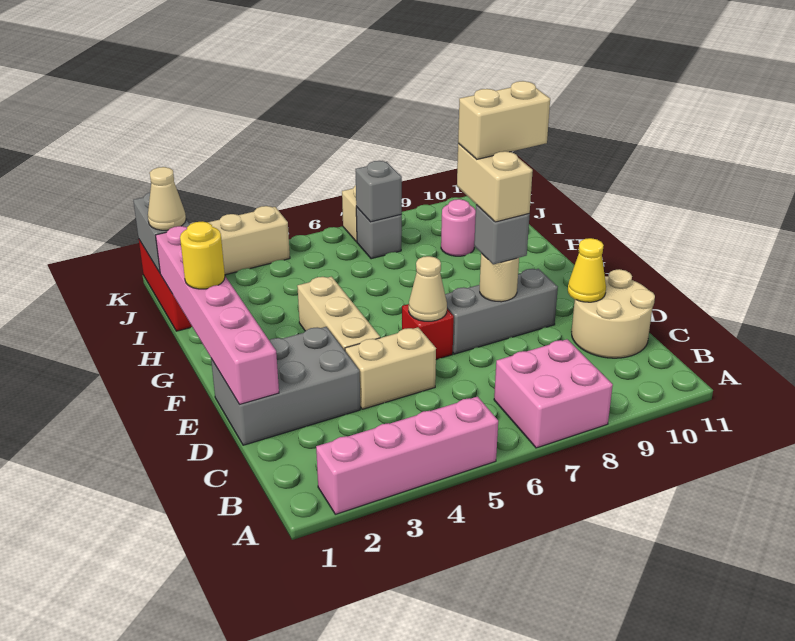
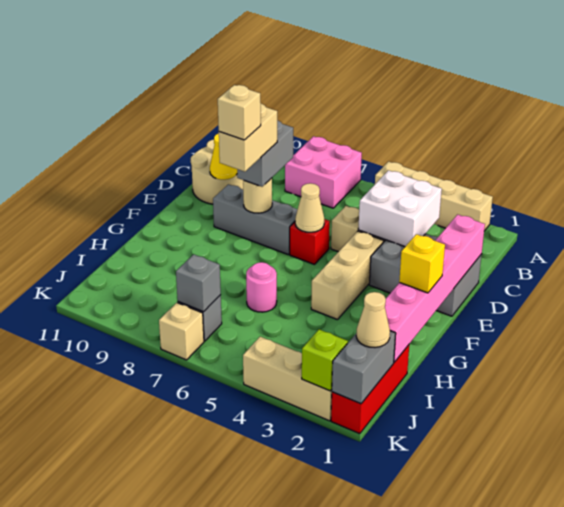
pink brick A2:A5 level 1 -> tan brick A2:A5 level 1
none -> white brick C3:D4 level 2
grey brick E8 level 3 -> grey brick D8:E8 level 3
tan brick F8:F9 level 5 -> tan brick F8 level 5
yellow round brick G1 level 3 -> yellow brick G1 level 3
pink round brick I9 level 1 -> pink round brick H6 level 1
none -> lime brick K2 level 2

